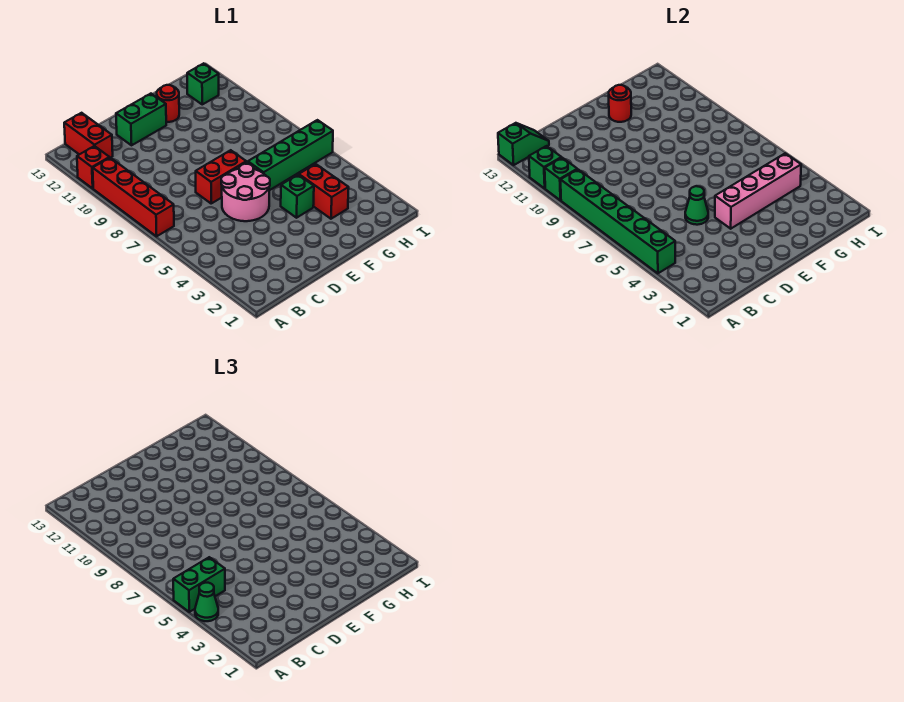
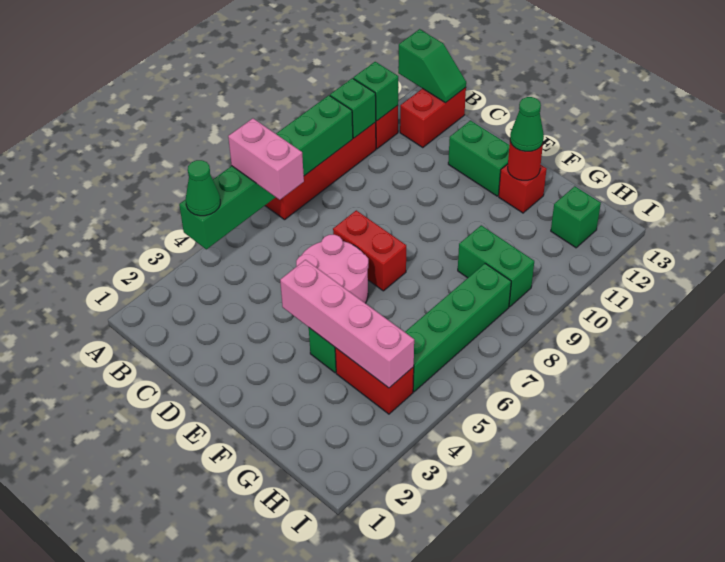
green brick A5:B5 level 3 -> green brick G9:H9 level 1
none -> pink brick A6:B6 level 3
green cone D5 level 2 -> green cone F12 level 3
green brick F6:I6 level 1 -> green brick H5:H8 level 1
red round brick F12 level 1 -> red brick F12 level 1
red brick G3:G4 level 1 -> red brick G4:H4 level 1

